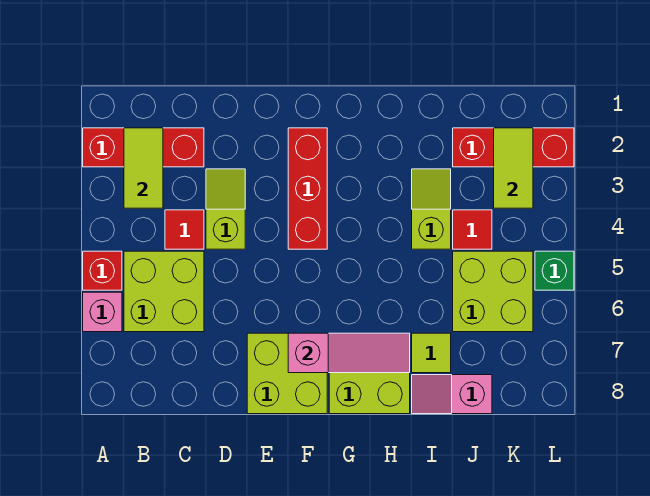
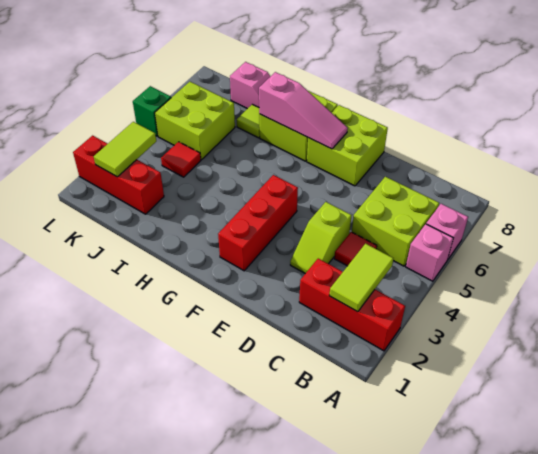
red brick A5 level 1 -> pink brick A5 level 1
pink slope F7:H7 level 2 top F -> pink slope F7:H7 level 2 top H
lime slope I3:I4 level 1 top 4 -> none

